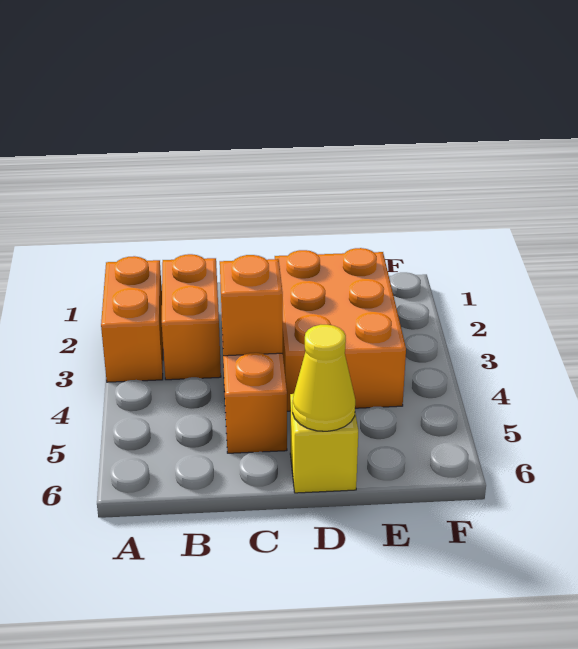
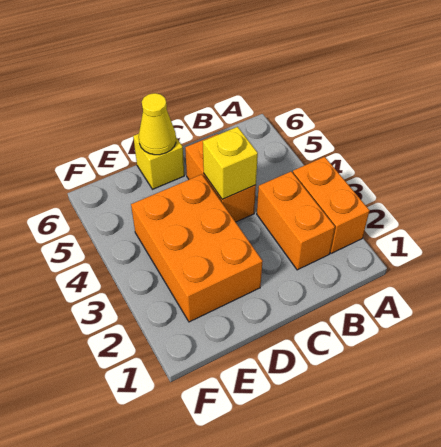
orange brick C4 level 2 -> yellow brick C4 level 2

